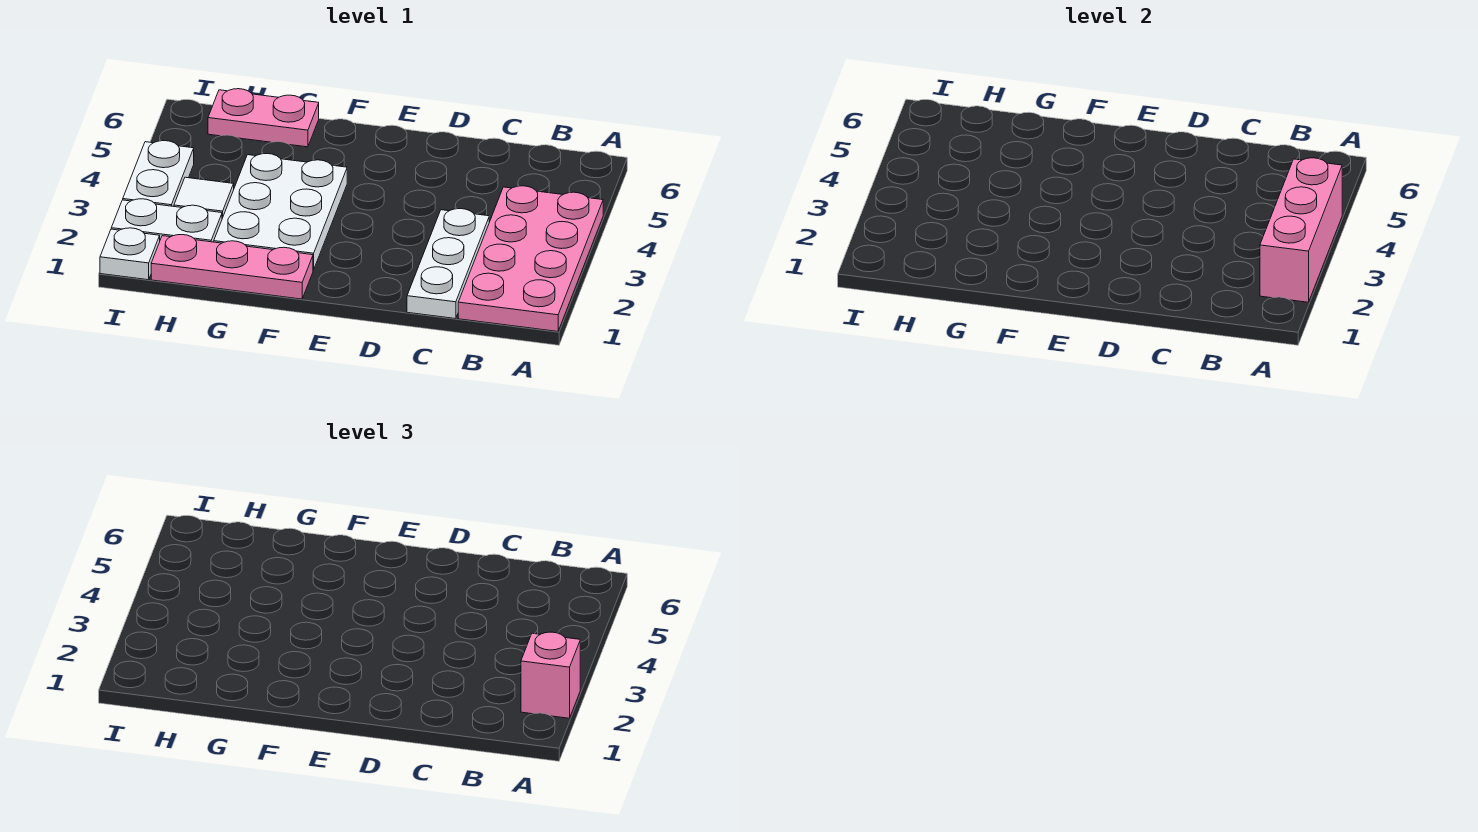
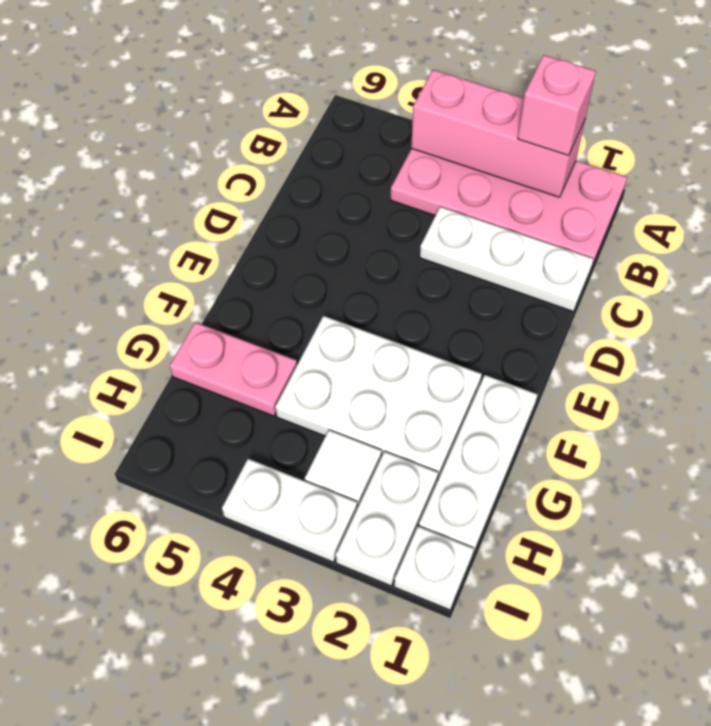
pink plate F1:H1 level 1 -> white plate F1:H1 level 1
pink plate G6:H6 level 1 -> pink plate G5:G6 level 1

